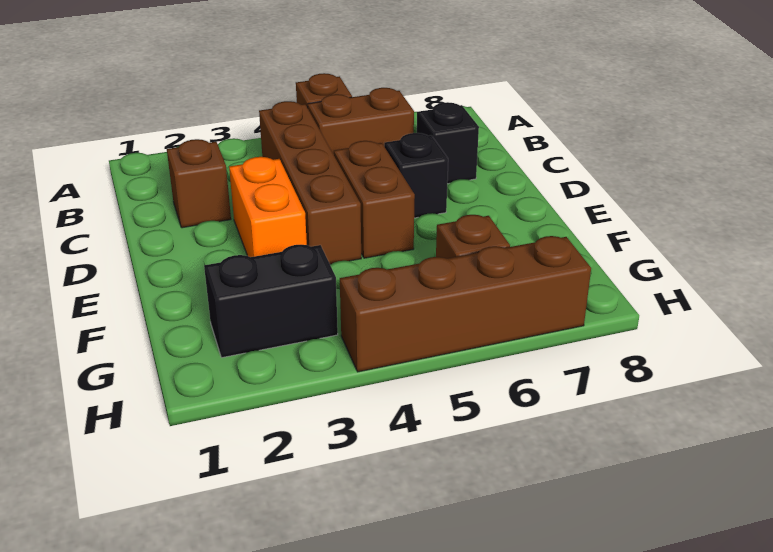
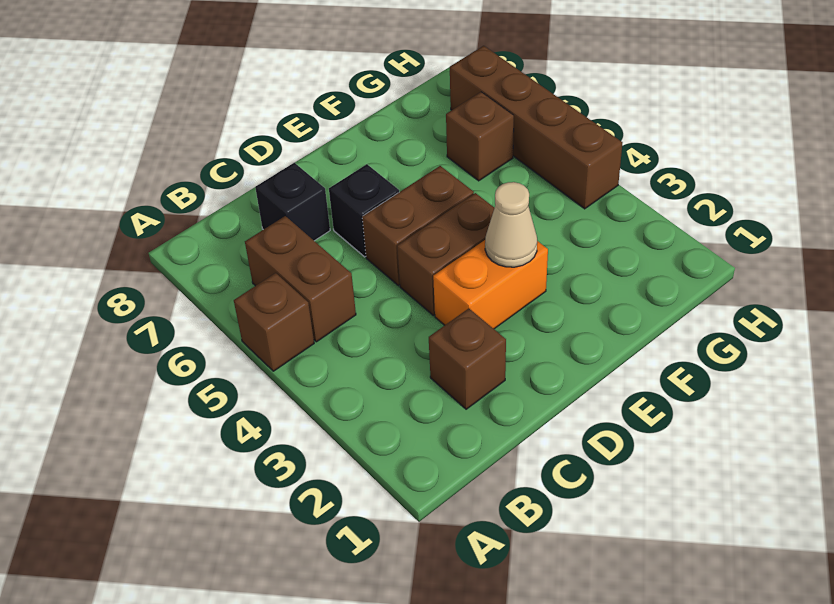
brown brick B4:E4 level 1 -> brown brick D4:E4 level 1
none -> tan cone E3 level 2
black brick G2:G3 level 1 -> none

